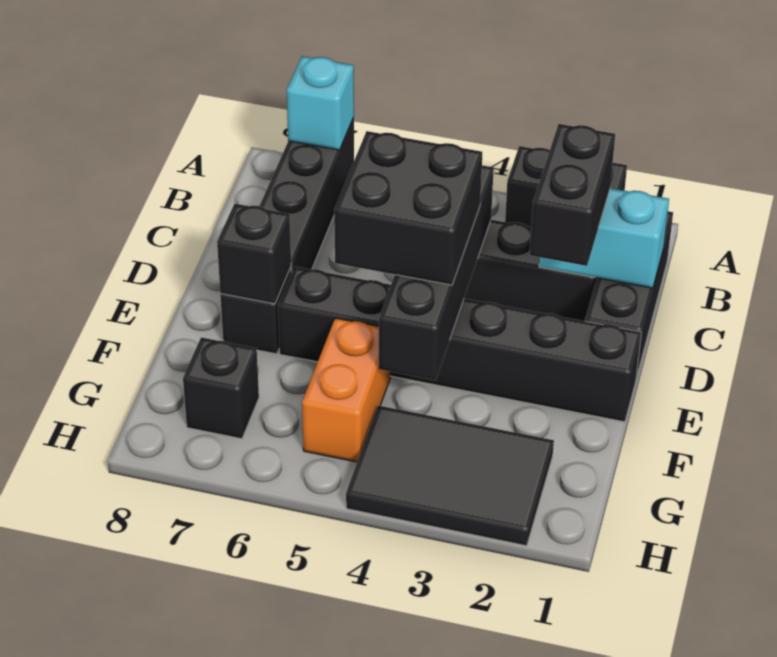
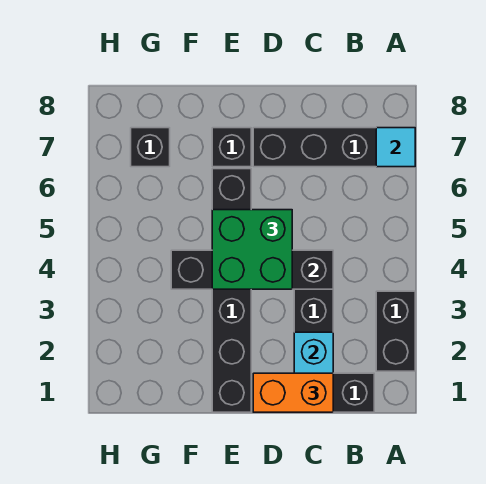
cyan brick A7 level 2 -> cyan tile A7 level 2
black brick C2:D2 level 3 -> none
black brick D4:E5 level 3 -> green brick D4:E5 level 3
black brick E7 level 2 -> none
orange brick F5:G5 level 1 -> orange brick C1:D1 level 3
black tile G2:H4 level 1 -> none

